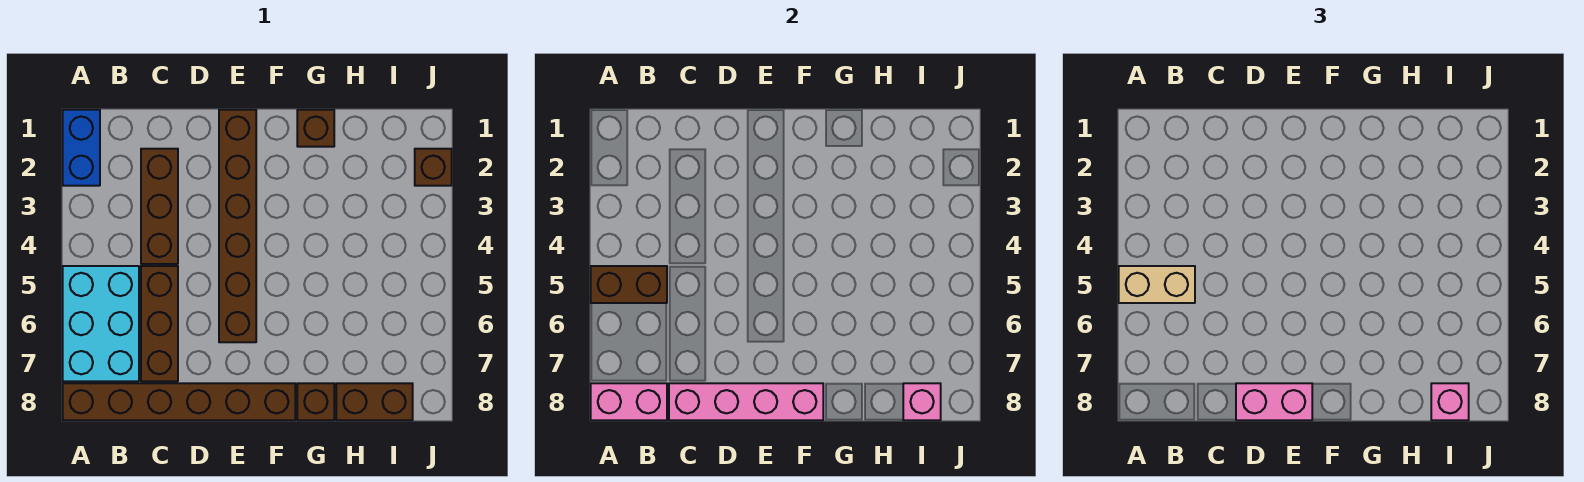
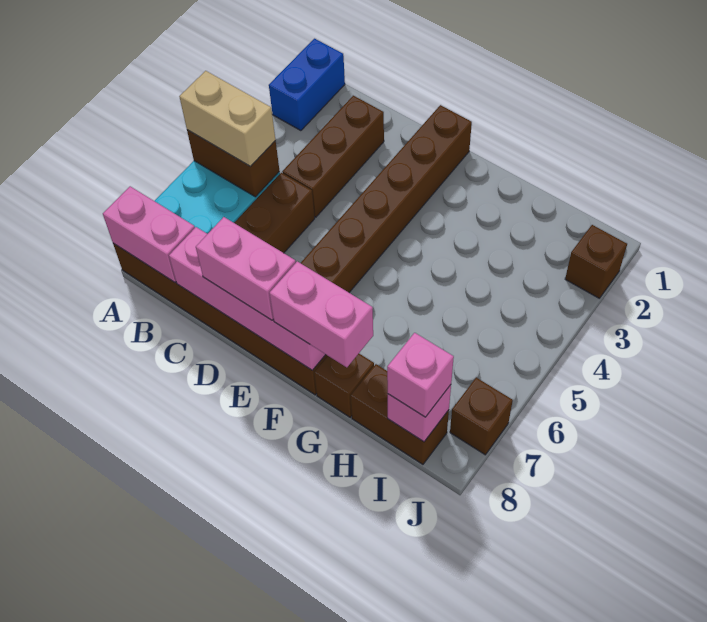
none -> pink brick F8:G8 level 3
brown brick G1 level 1 -> brown brick J7 level 1

